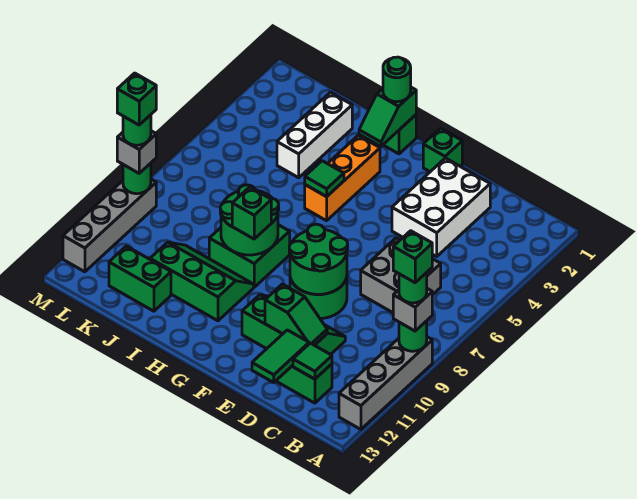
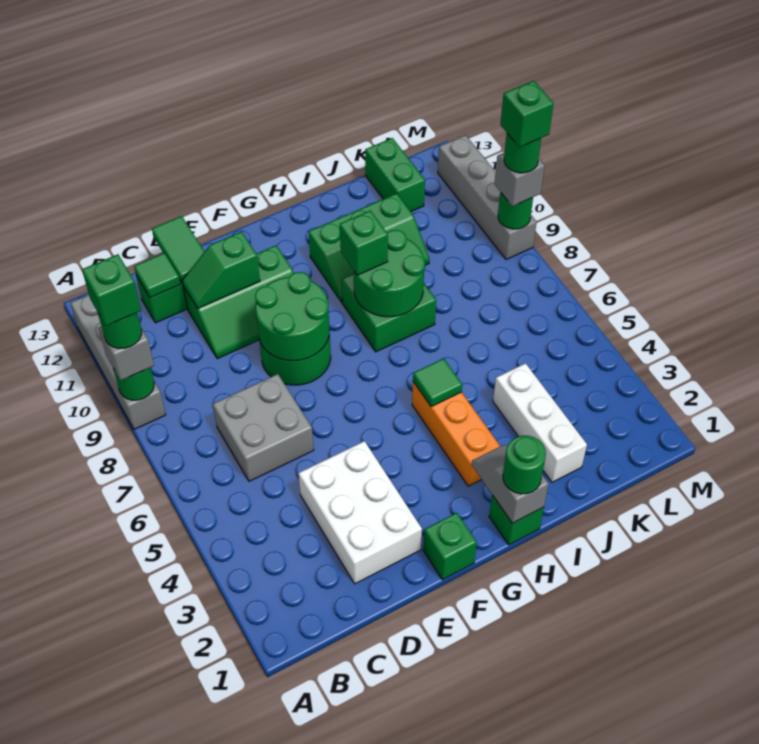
green slope H1:H2 level 2 top 1 -> grey slope H1:H2 level 2 top 1
green brick J12:K12 level 1 -> green brick K12:K13 level 1

